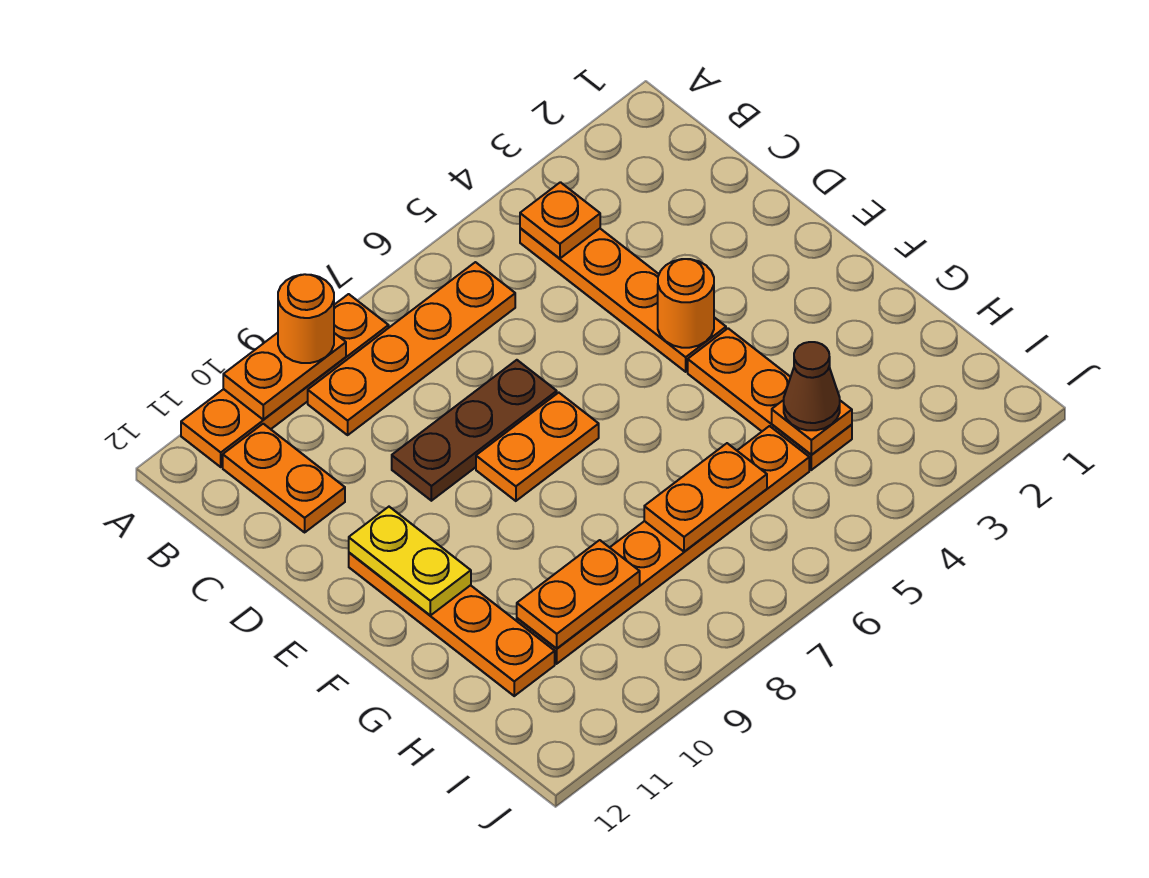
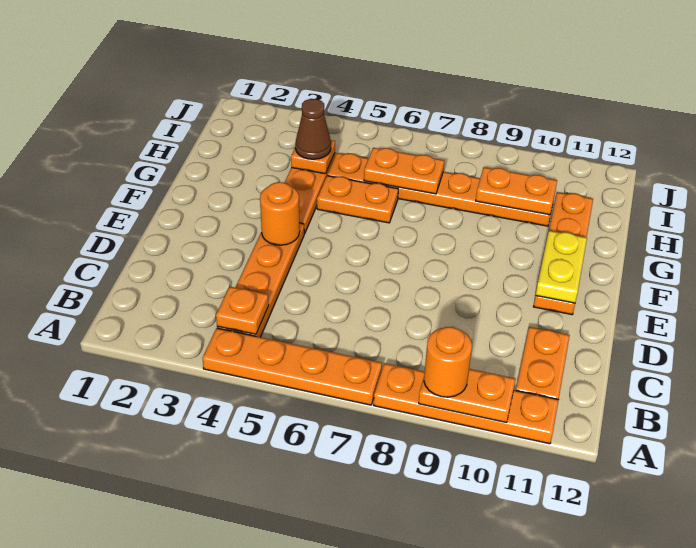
orange plate B6:B9 level 1 -> orange plate A4:A7 level 1
brown plate D7:D9 level 1 -> none
orange plate E7:E8 level 1 -> orange plate G5:G6 level 1

